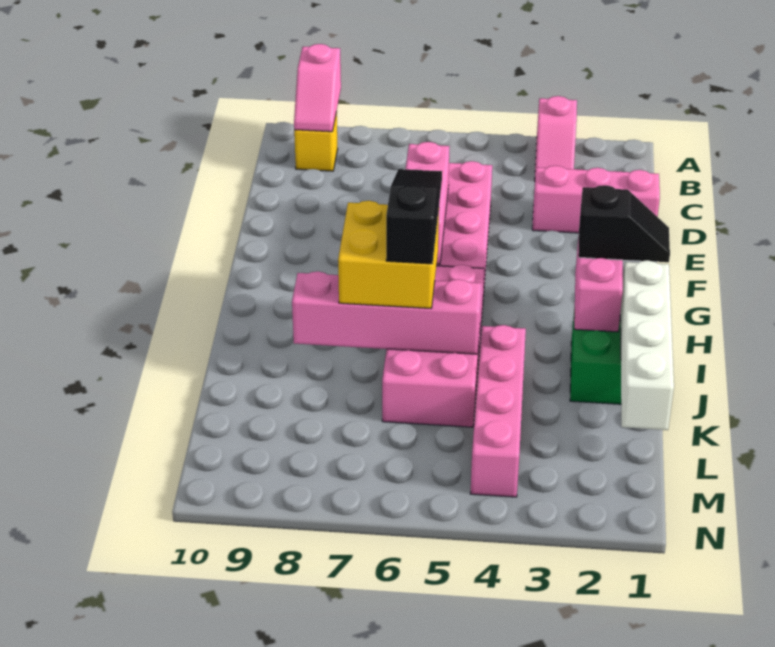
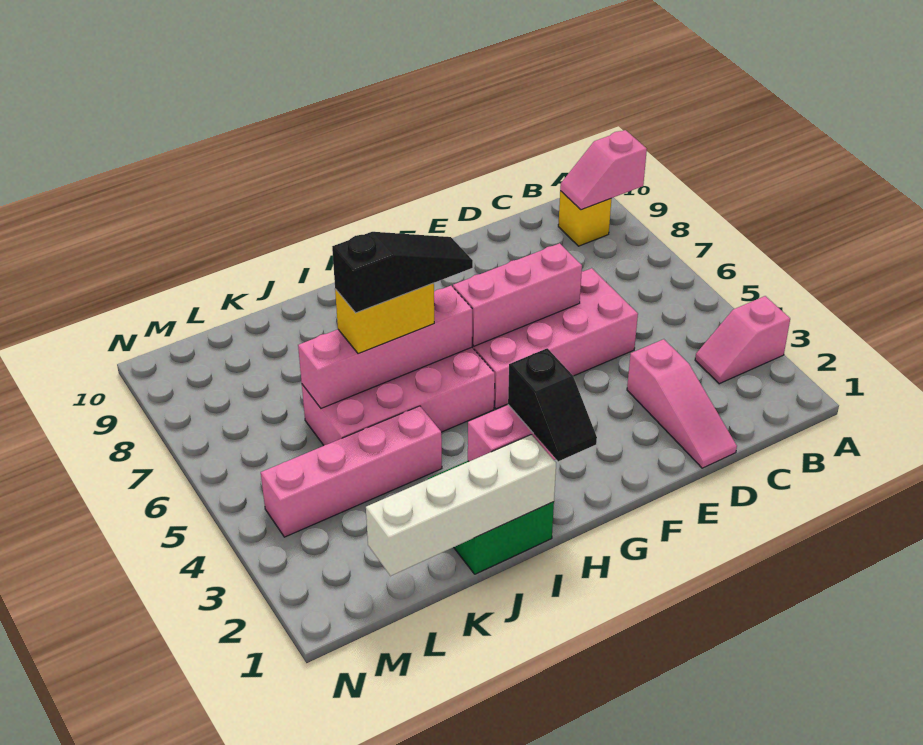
pink brick D1:D3 level 1 -> pink slope D1:D3 level 1 top 3
yellow brick I6:J7 level 3 -> yellow brick I6:J6 level 3
pink brick J5:J8 level 2 -> pink brick H6:K6 level 2

